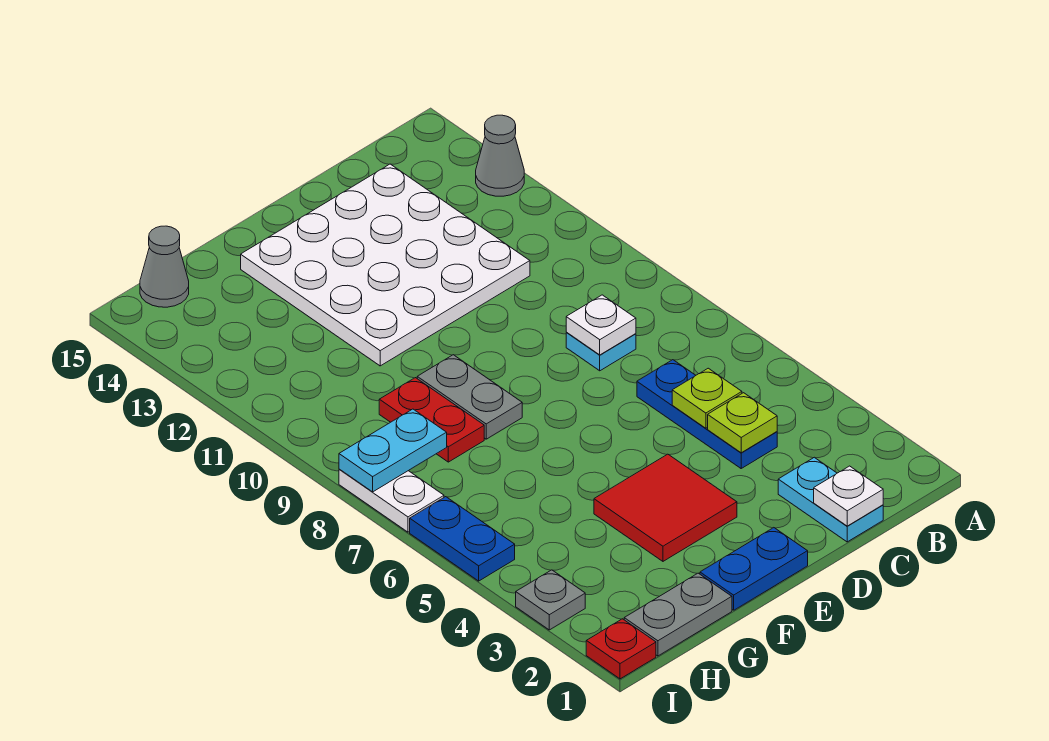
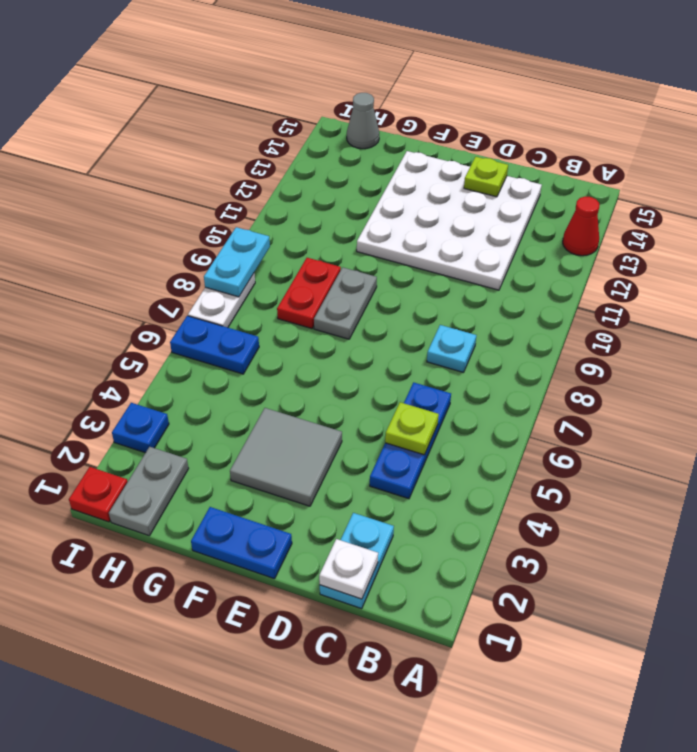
grey cone A13 level 1 -> red cone A13 level 1
lime plate C4 level 2 -> lime plate D14 level 2
white plate C8 level 2 -> none
red tile E3:F4 level 1 -> grey tile E3:F4 level 1
grey plate G1:H1 level 1 -> grey plate H1:H2 level 1
cyan plate H8:I8 level 2 -> cyan plate I8:I9 level 2
grey plate I3 level 1 -> blue plate I3 level 1
blue plate I5:I6 level 1 -> blue plate H6:I6 level 1

